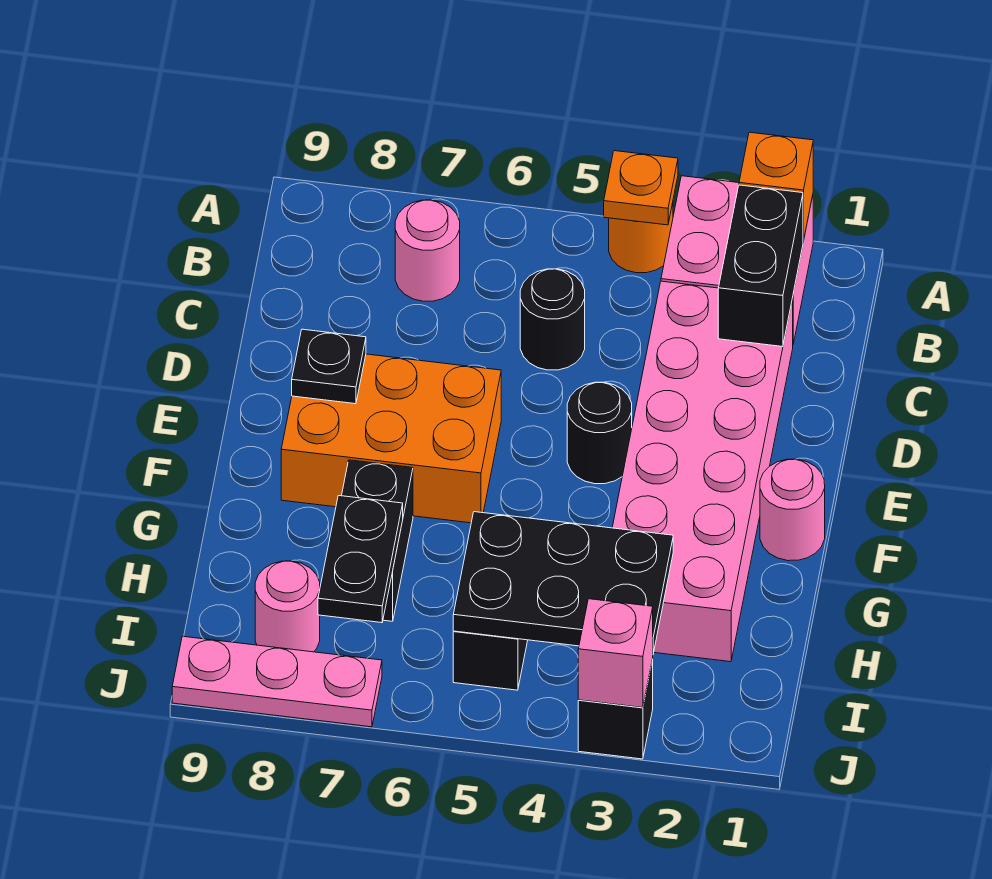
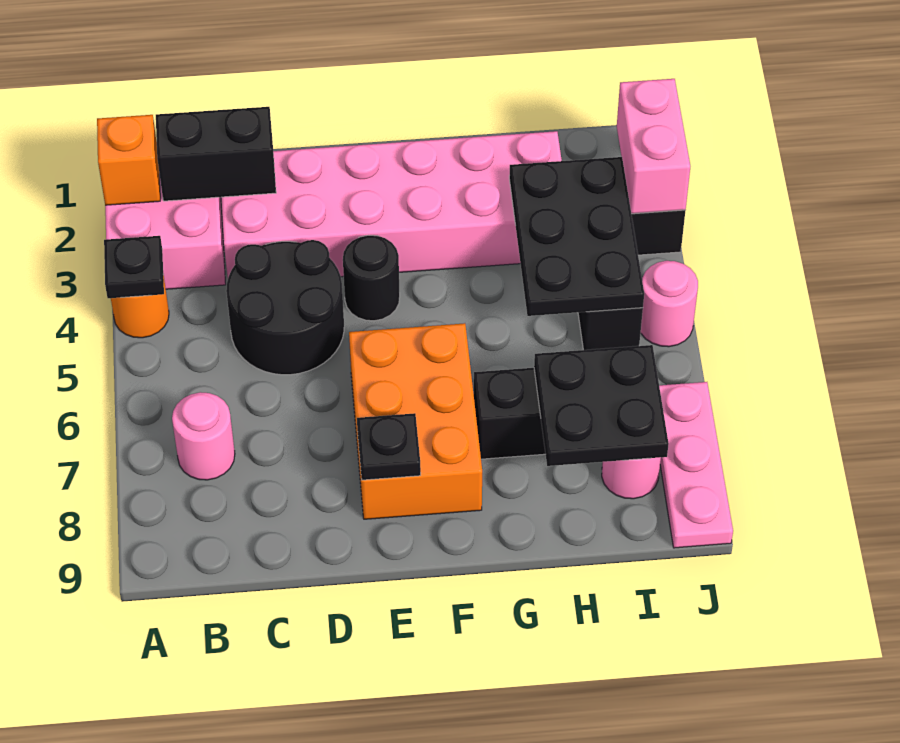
orange plate A4 level 2 -> black plate A4 level 2
black round brick C5 level 1 -> black round brick C4:D5 level 1
pink round brick F1 level 1 -> pink round brick J5 level 1
black plate H7:I7 level 2 -> black plate H7:I8 level 2
pink brick J3 level 2 -> pink brick J2:J3 level 2

